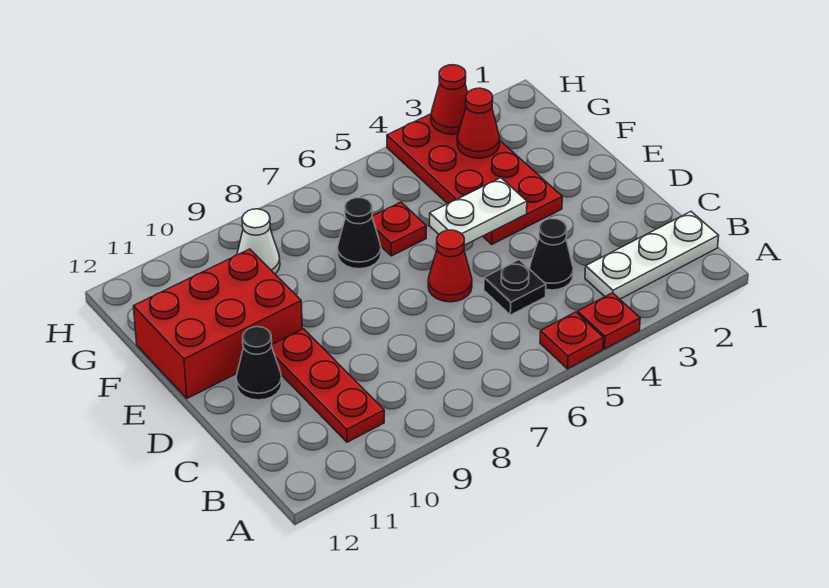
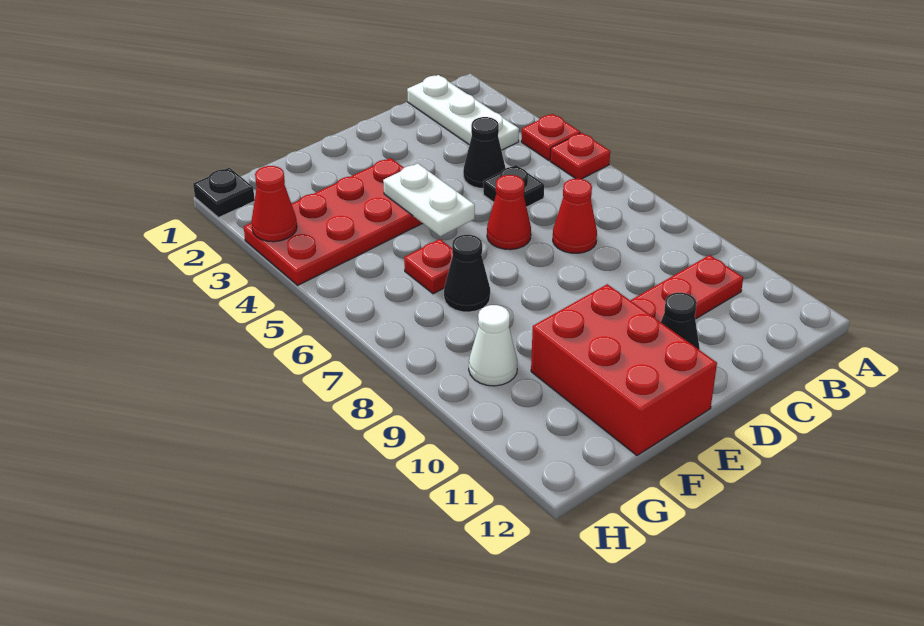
red cone G3 level 2 -> red cone C7 level 1
none -> black plate H1 level 1

